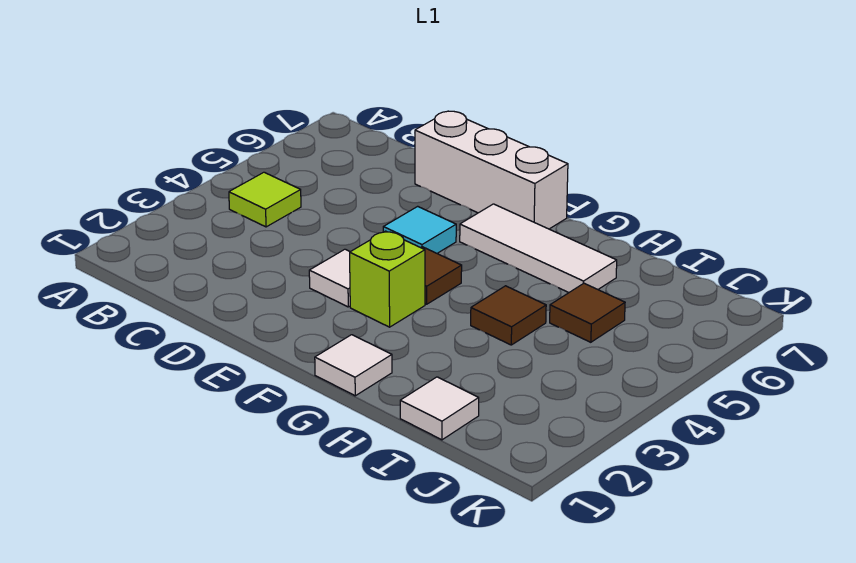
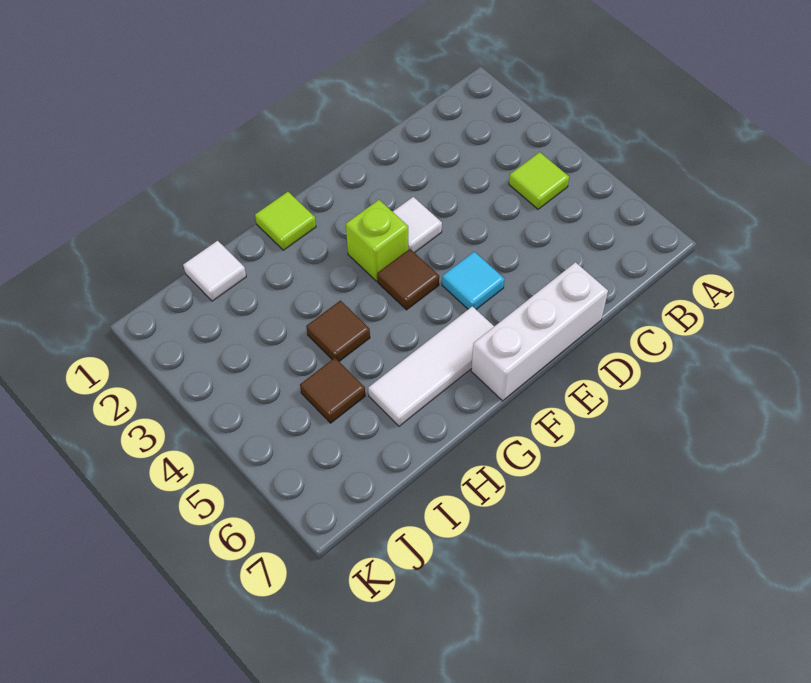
white tile G1 level 1 -> lime tile G1 level 1

